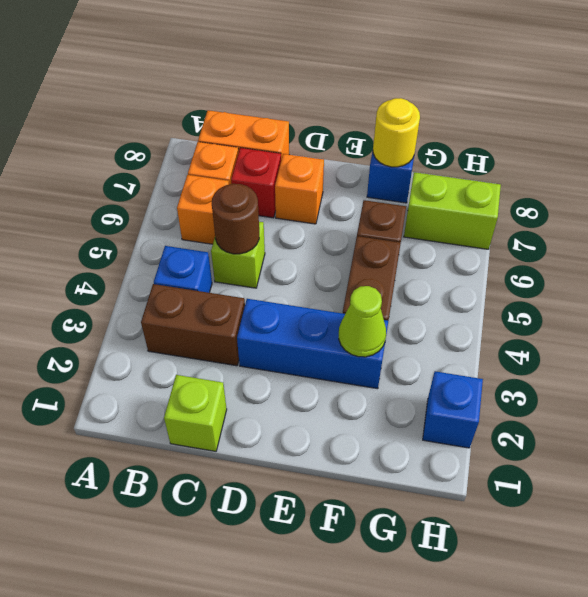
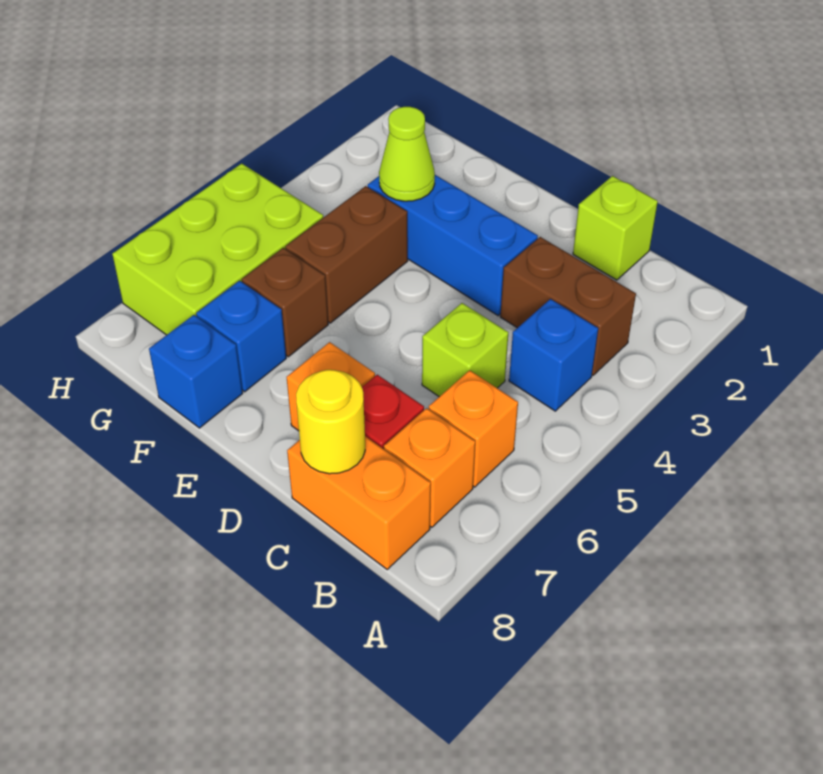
brown round brick C5 level 2 -> none
yellow round brick F8 level 2 -> yellow round brick C8 level 2
lime brick G7:H7 level 1 -> lime brick G5:H7 level 1
blue brick H2 level 1 -> blue brick F7 level 1

